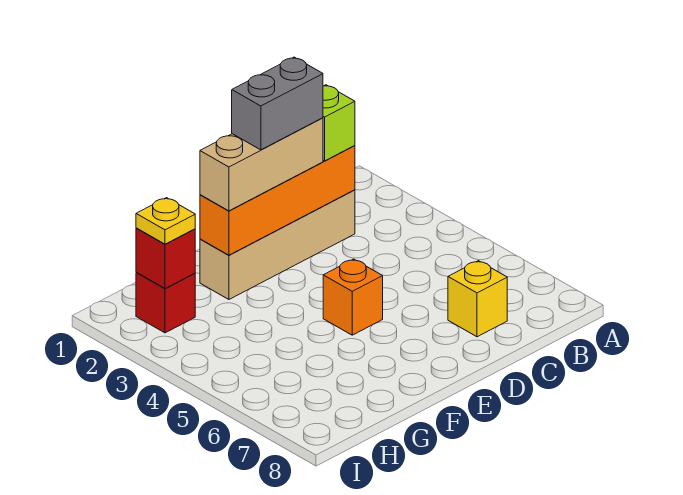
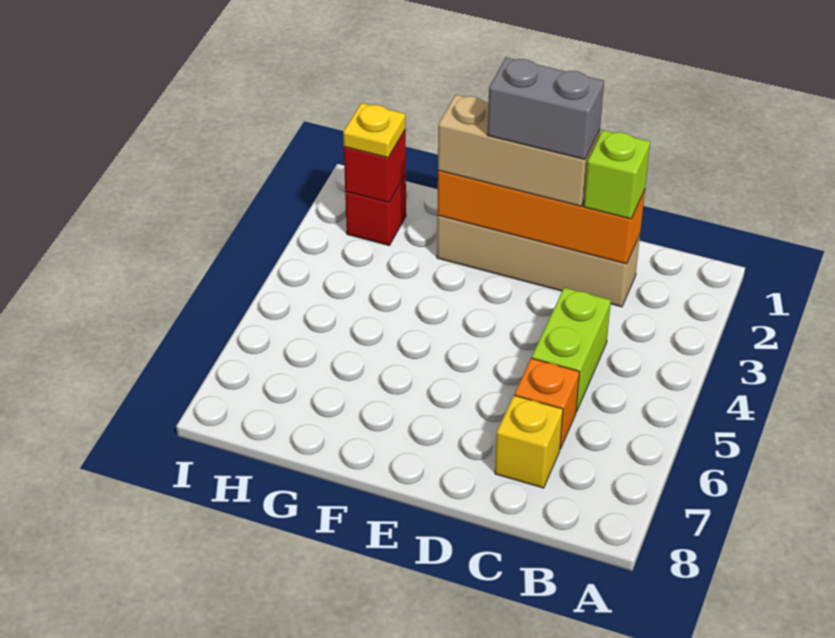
none -> lime brick C4:C5 level 1
orange brick E5 level 1 -> orange brick C6 level 1

